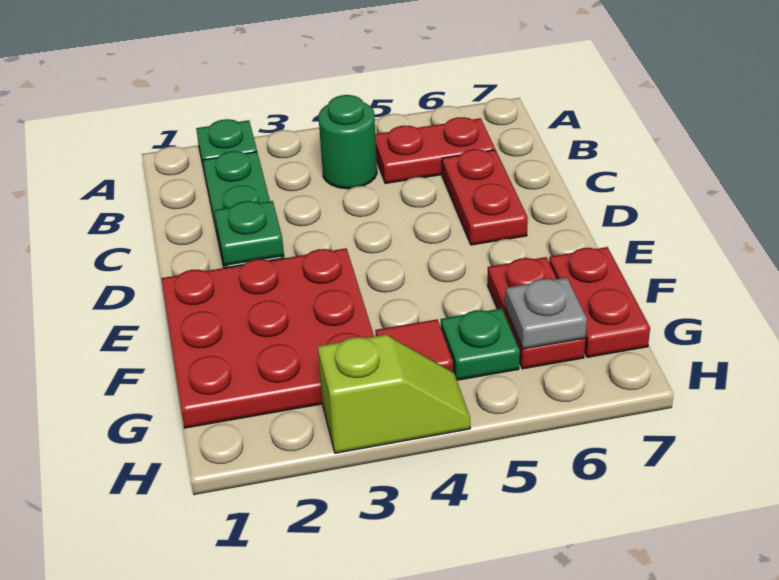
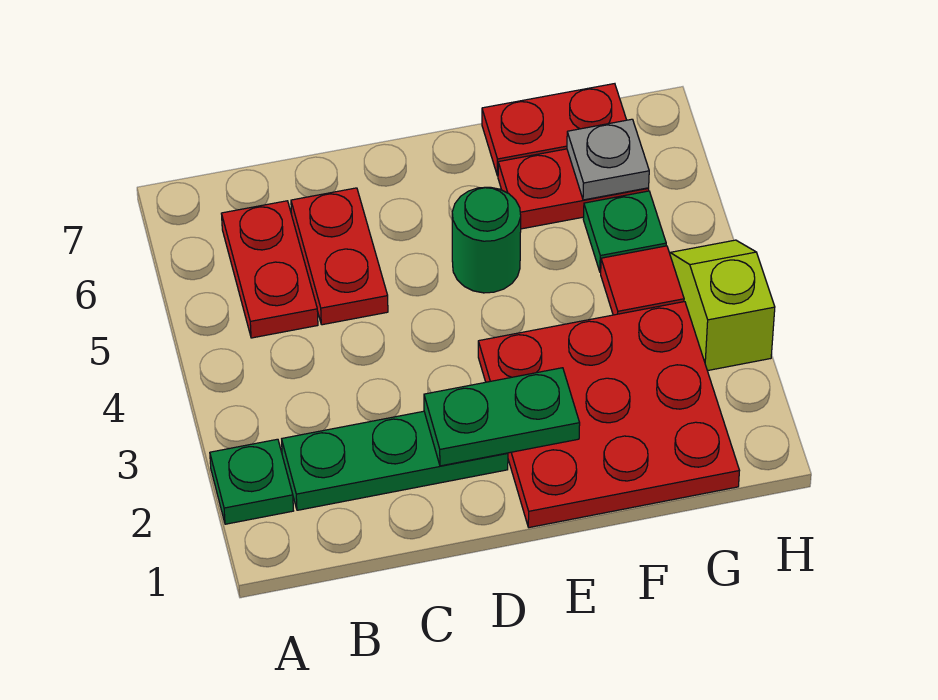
green round brick B4 level 1 -> green round brick E5 level 1
red plate C6:D6 level 1 -> red plate C5:C6 level 1
green plate D2 level 2 -> green plate D2:E2 level 2

